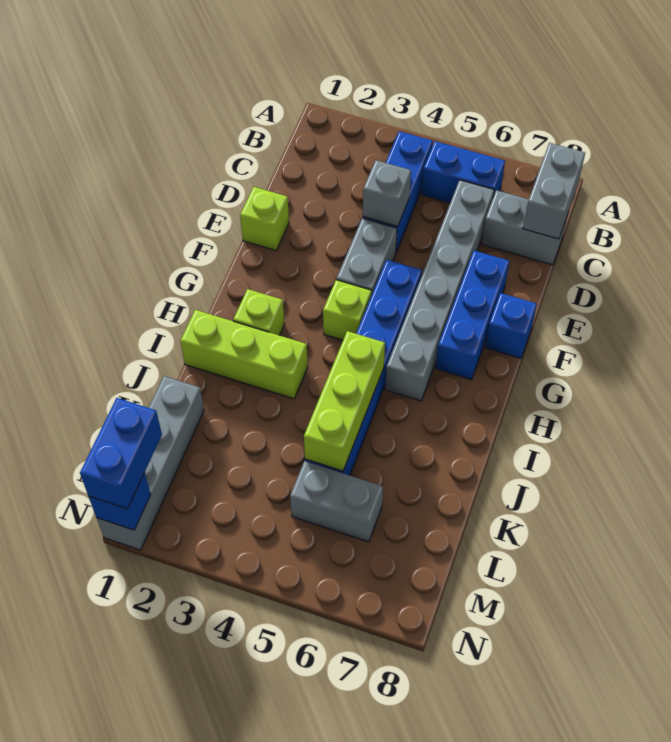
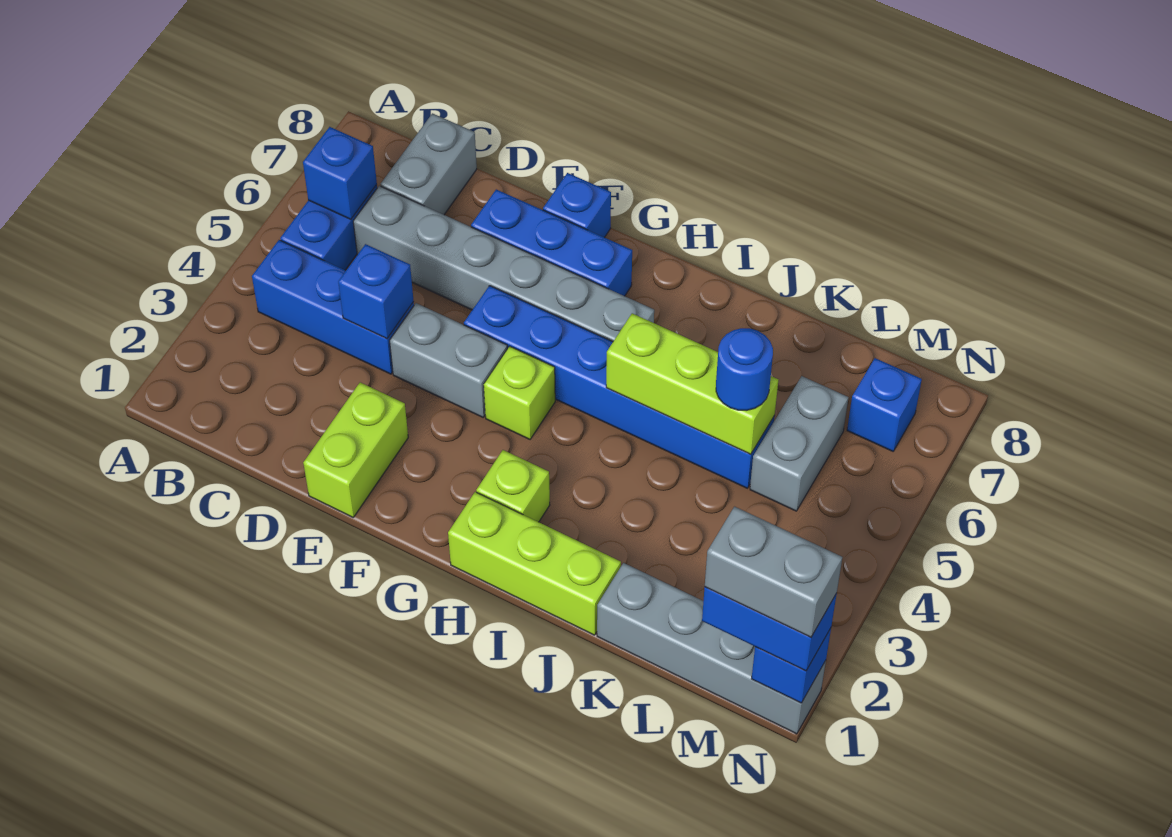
none -> blue brick B6 level 2
grey brick B8:C8 level 2 -> grey brick M1:N1 level 4
grey brick D4 level 2 -> blue brick D4 level 2
lime brick E1 level 1 -> lime brick E1:E2 level 1
lime brick I1:I3 level 1 -> lime brick H1:J1 level 1
none -> blue round brick K5 level 3
none -> blue brick M7 level 1

